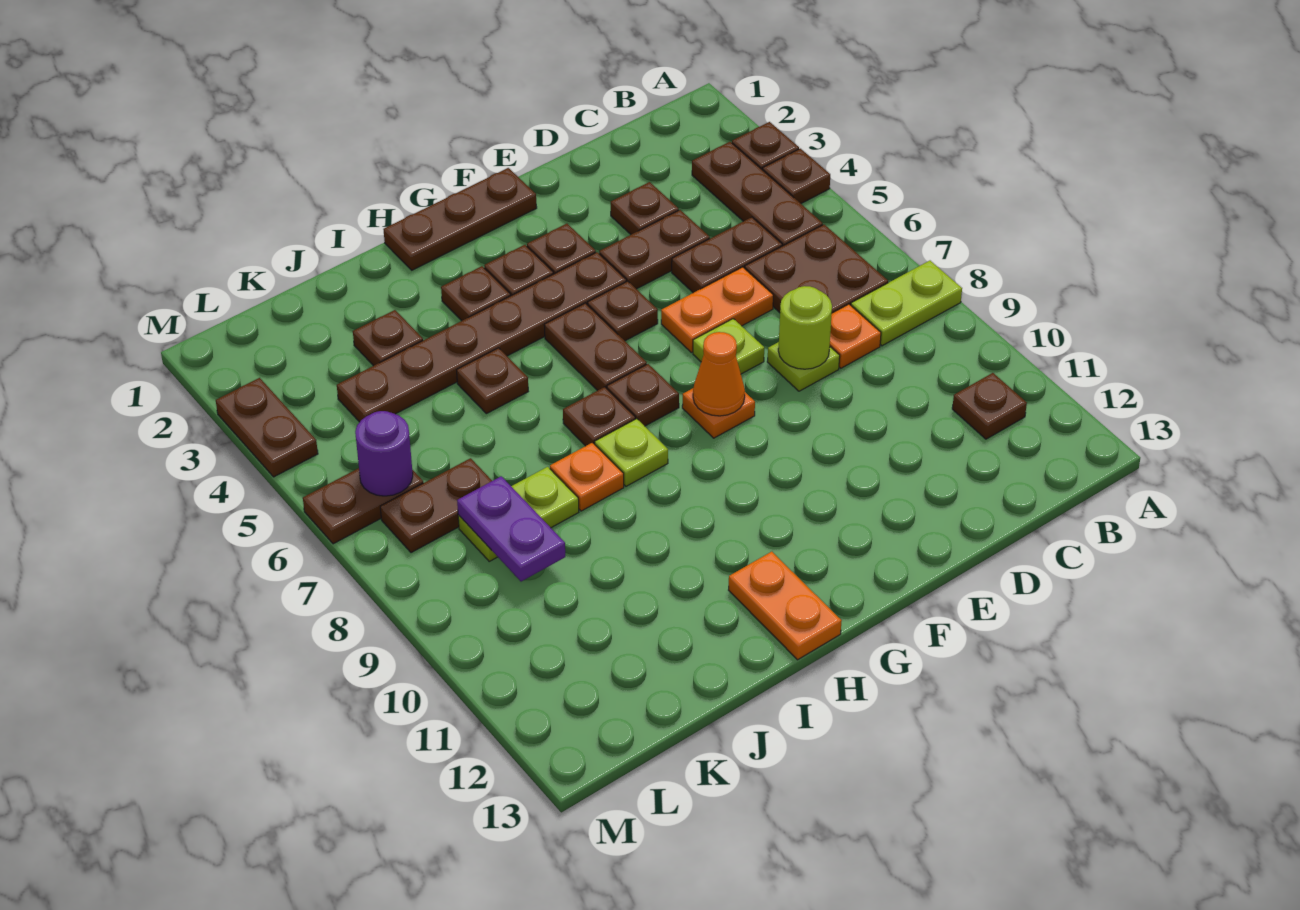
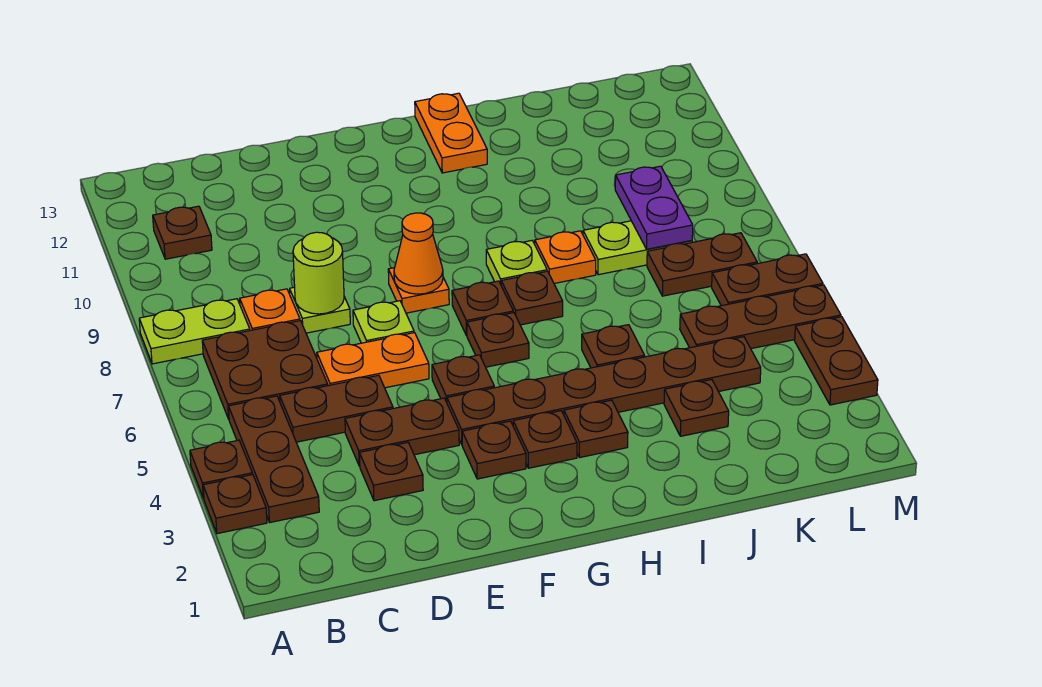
brown plate F1:H1 level 1 -> brown plate K5:M5 level 1
brown plate G5:G6 level 1 -> brown plate G6 level 1
purple round brick L6 level 2 -> none

